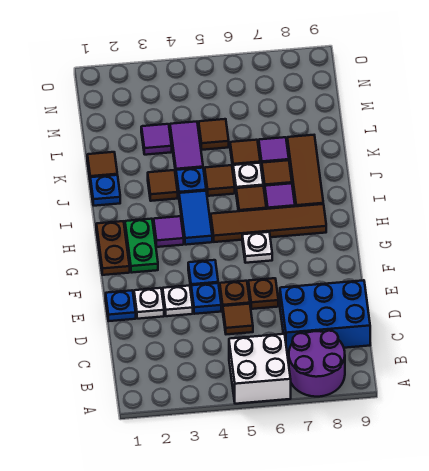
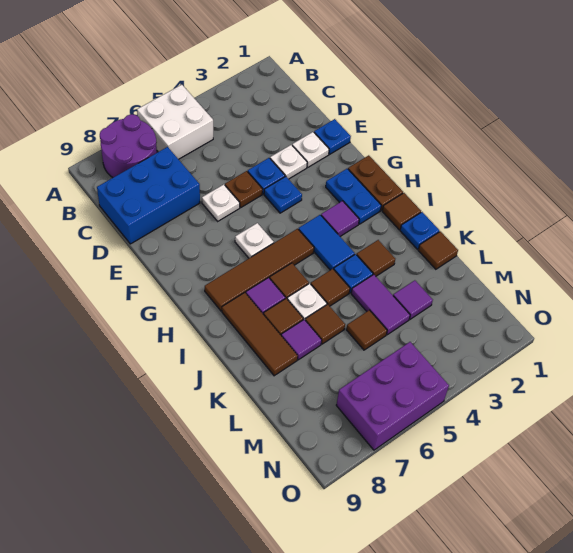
brown tile D5 level 1 -> brown tile I1 level 1
brown plate E6 level 1 -> white plate E6 level 1
green plate G2:H2 level 1 -> blue plate G2:H2 level 1
none -> purple brick N5:O7 level 1

